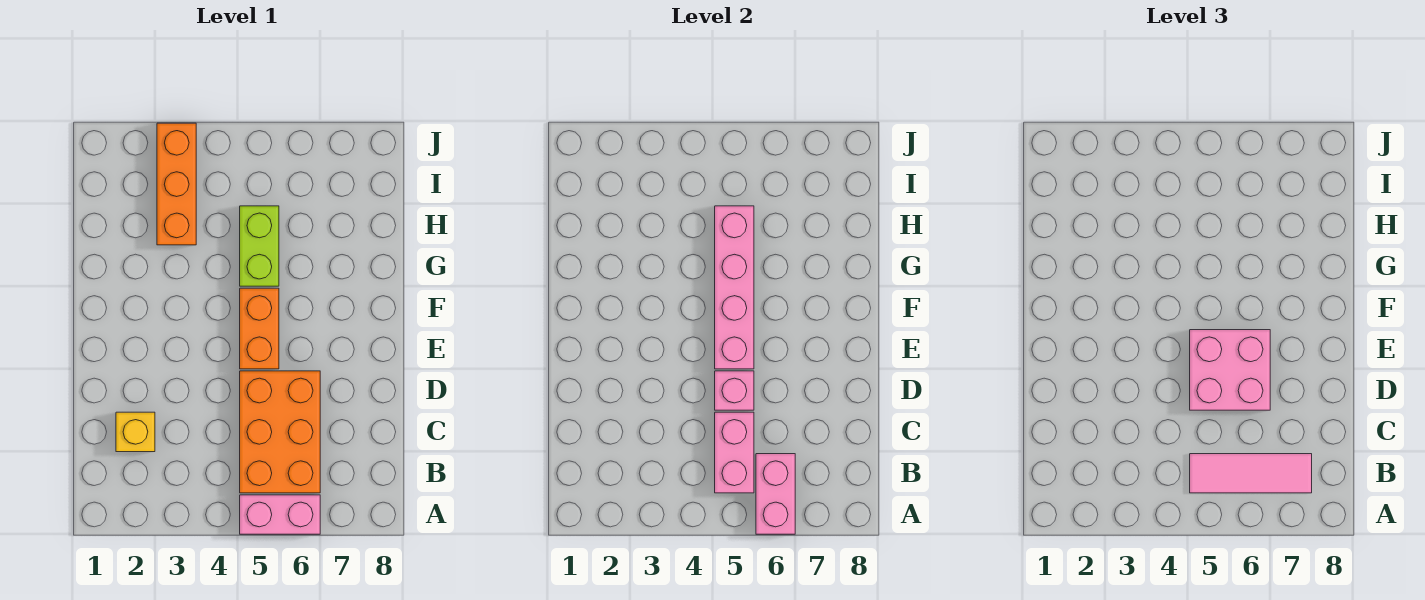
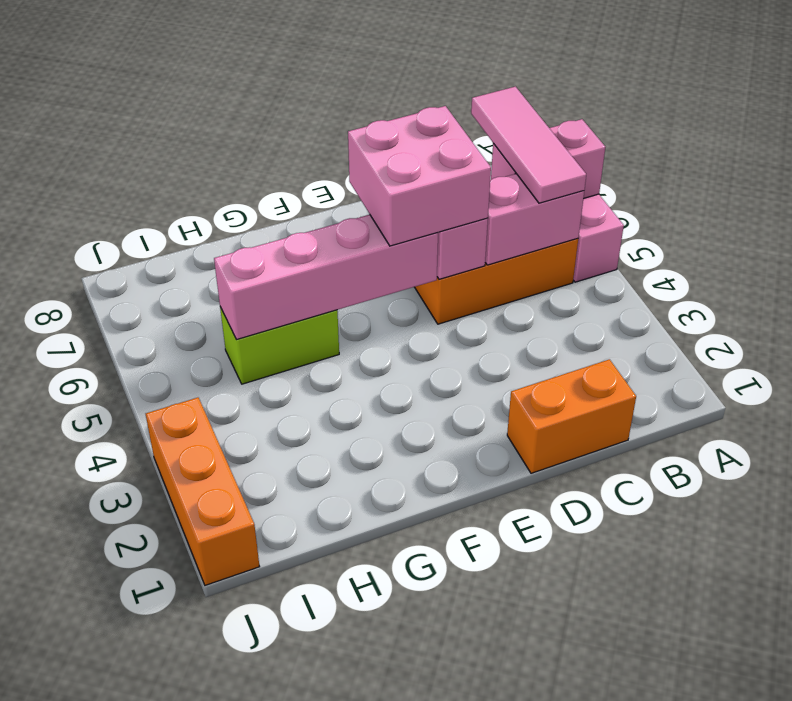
yellow brick C2 level 1 -> none
orange brick E5:F5 level 1 -> orange brick C1:D1 level 1
orange brick H3:J3 level 1 -> orange brick J1:J3 level 1

